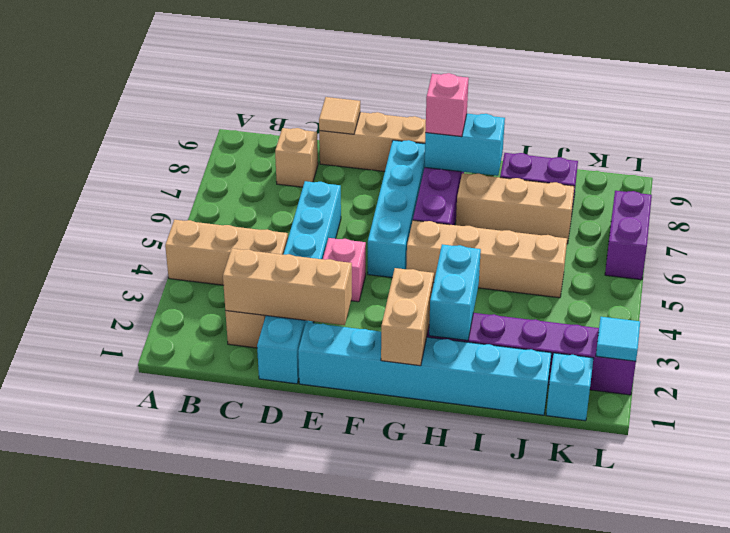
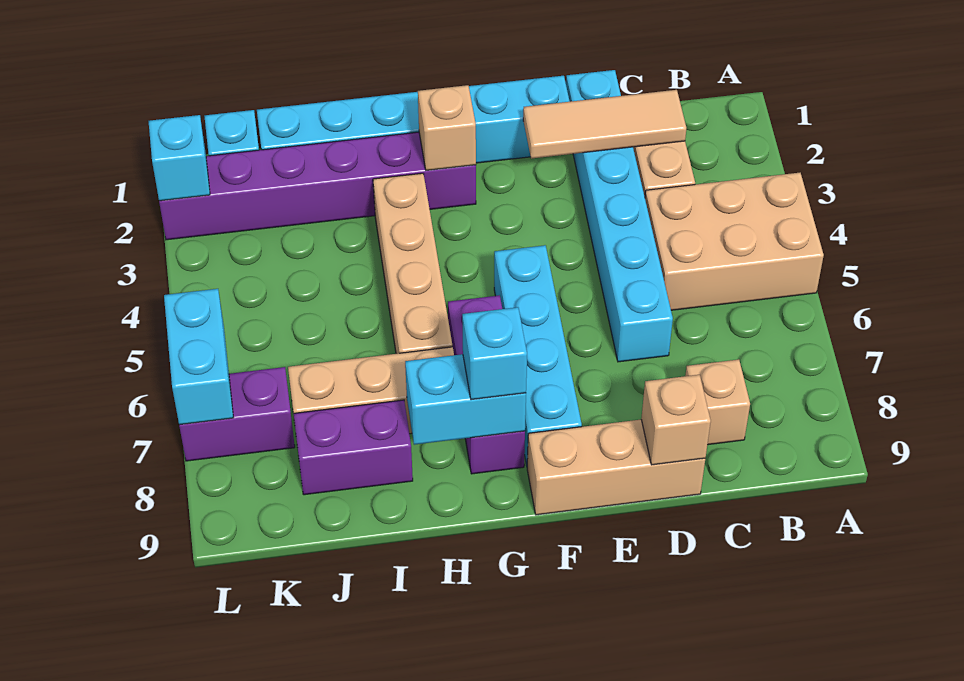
tan brick A4:C4 level 1 -> tan brick A4:C5 level 1
tan brick C2:E2 level 2 -> tan tile C2:E2 level 2
tan tile D9 level 2 -> tan brick D9 level 2
pink brick E4 level 1 -> none
tan brick G1:G2 level 2 -> tan brick G2 level 2
tan brick G5:J5 level 1 -> tan brick H3:H6 level 1
pink brick G8 level 3 -> cyan brick G8 level 3
cyan brick H2:H3 level 2 -> cyan brick L6:L7 level 2
cyan tile L2 level 2 -> cyan brick L2 level 2
purple brick L6:L7 level 1 -> purple brick K7:L7 level 1

